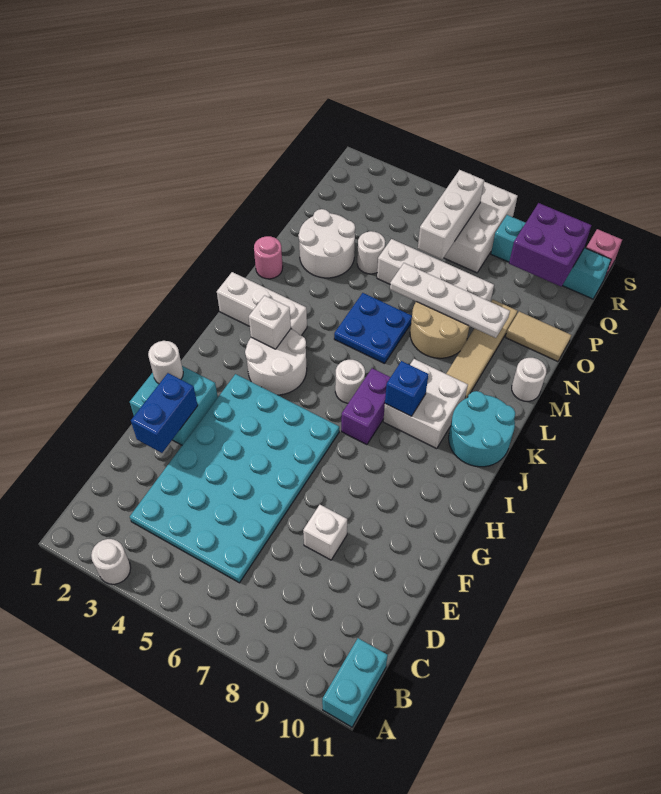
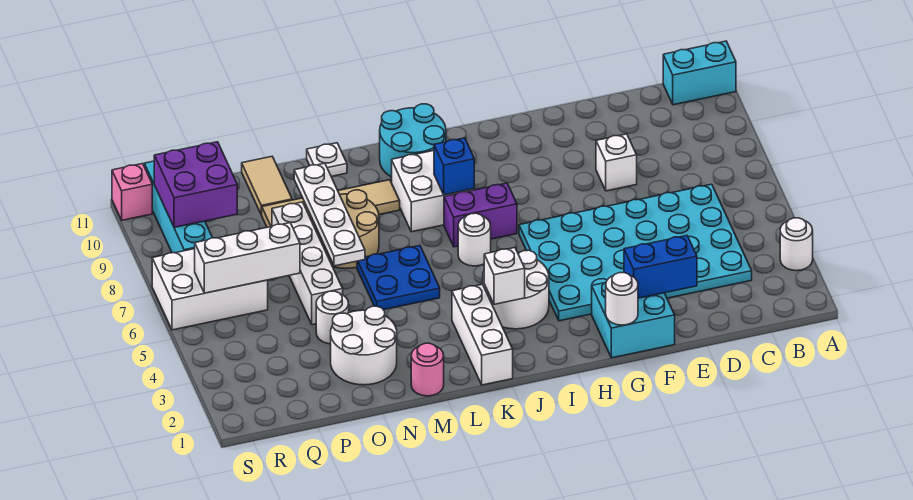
white round brick M11 level 1 -> white plate M11 level 1

